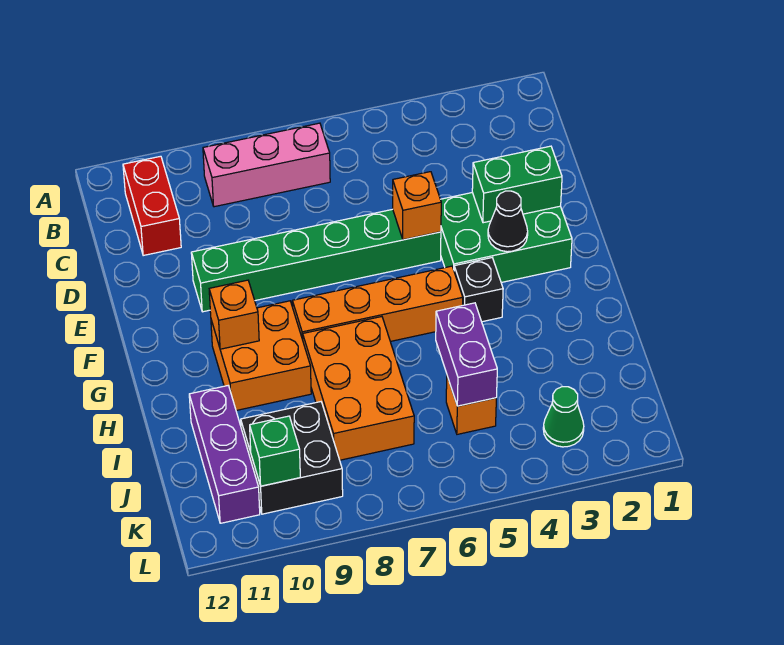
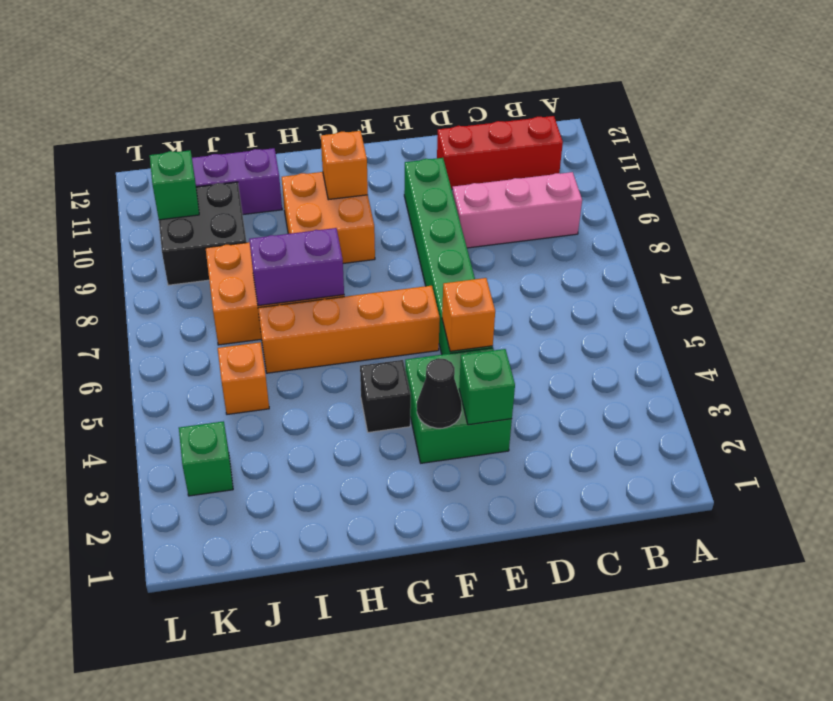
pink brick B7:B9 level 1 -> pink brick B9:D9 level 1
red brick B11:C11 level 1 -> red brick B11:D11 level 1
green brick E2:F4 level 1 -> green brick E3:F4 level 1
green brick E2:E3 level 2 -> green brick E3 level 2
orange brick G5:G8 level 1 -> orange brick F6:I6 level 1
purple brick I5:J5 level 2 -> purple brick H7:I7 level 2
green cone K3 level 1 -> green brick K3 level 1

